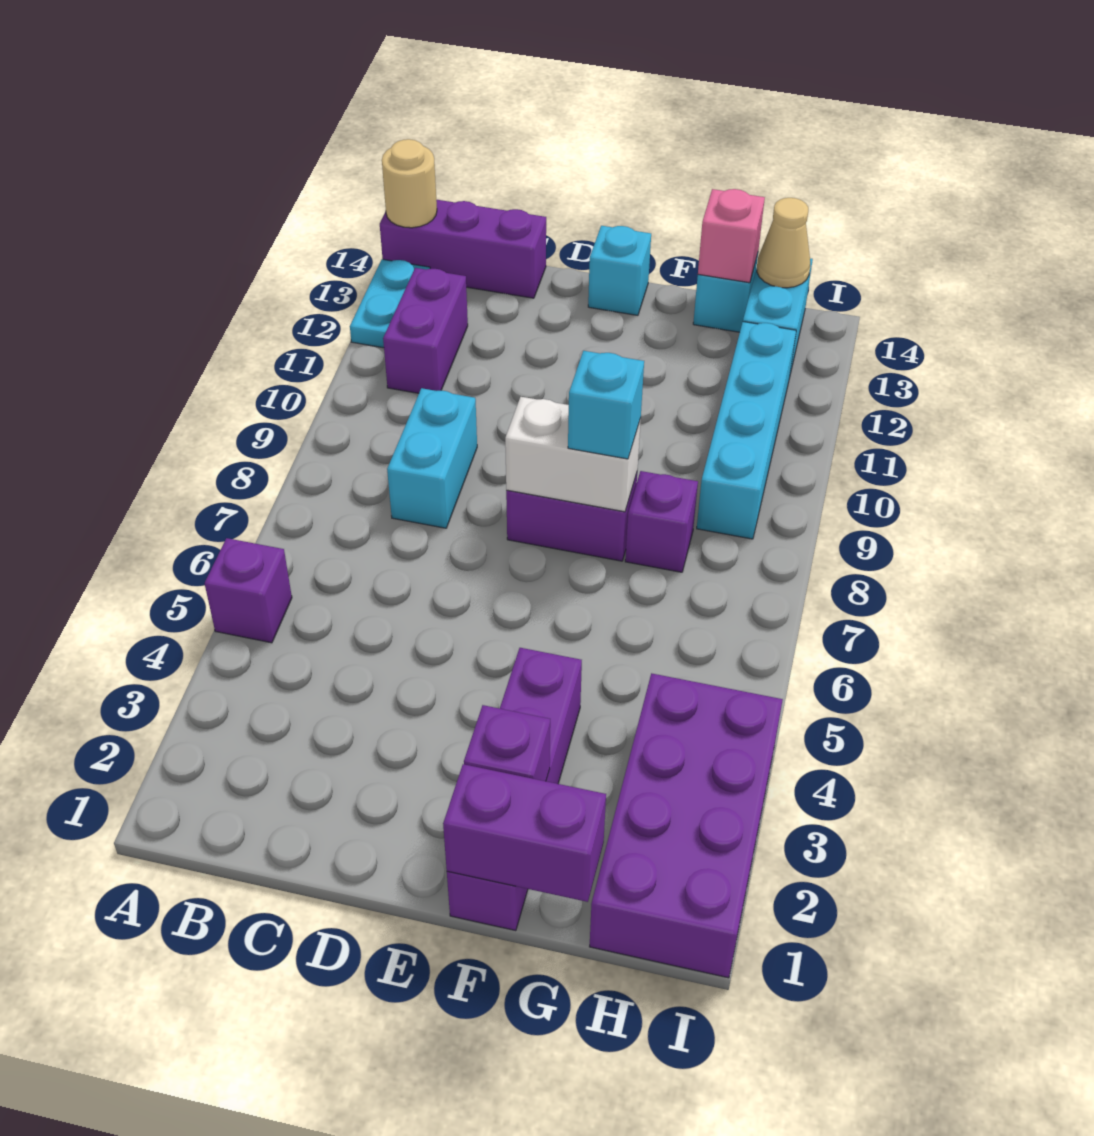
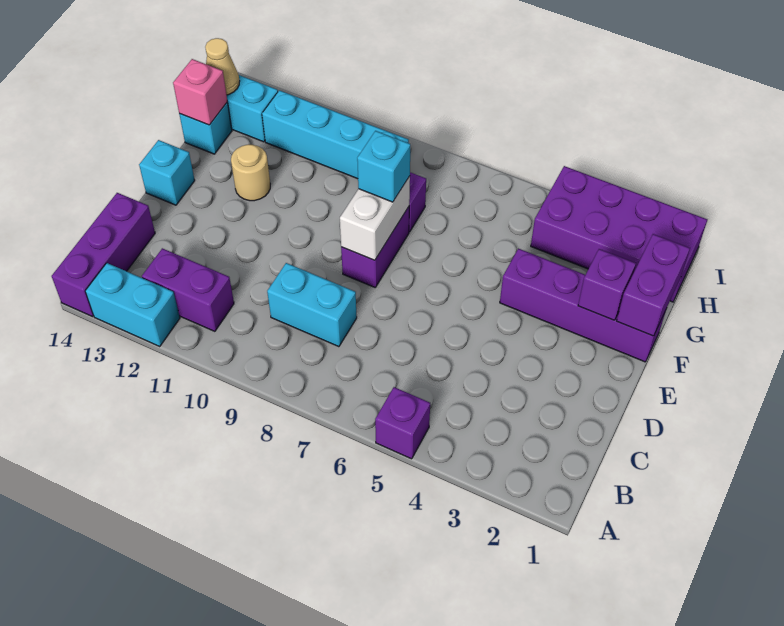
cyan plate A12:A13 level 1 -> cyan brick A12:A13 level 1
tan round brick A14 level 2 -> tan round brick F12 level 1

